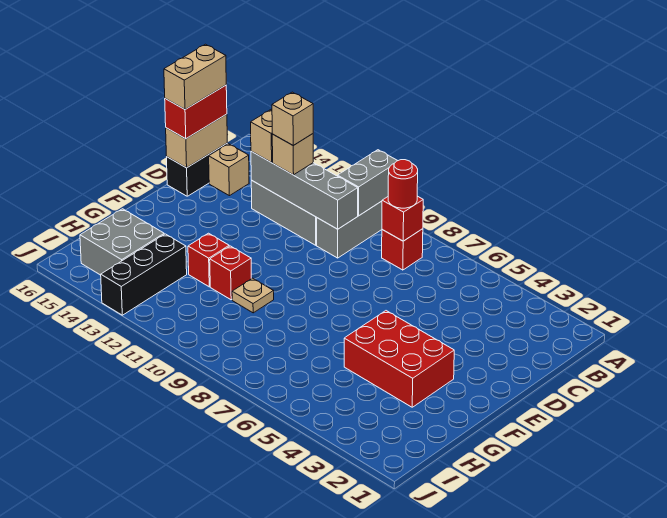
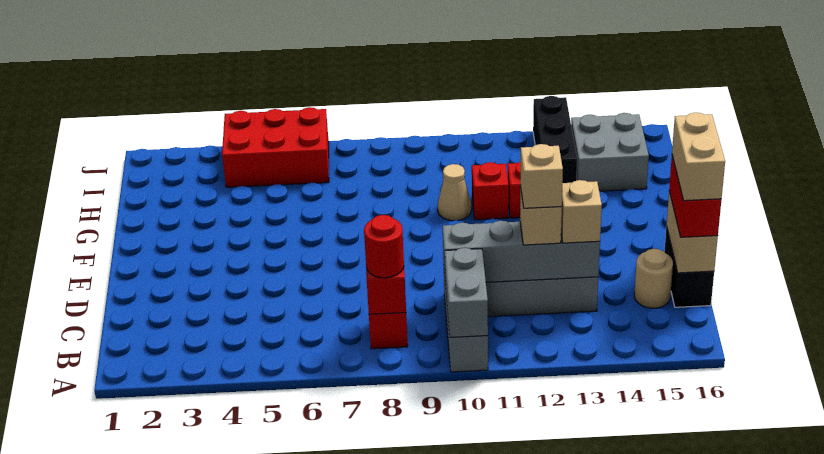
tan brick C15 level 1 -> tan round brick C15 level 1
red brick F3:G5 level 1 -> red brick I4:J6 level 1
tan plate G10 level 1 -> tan cone G10 level 1

